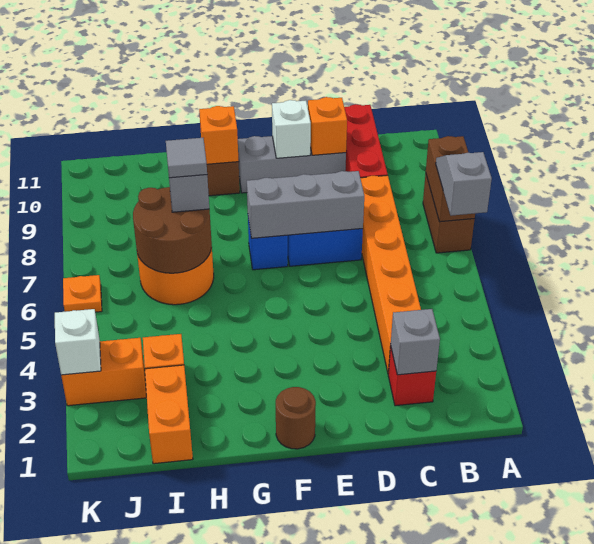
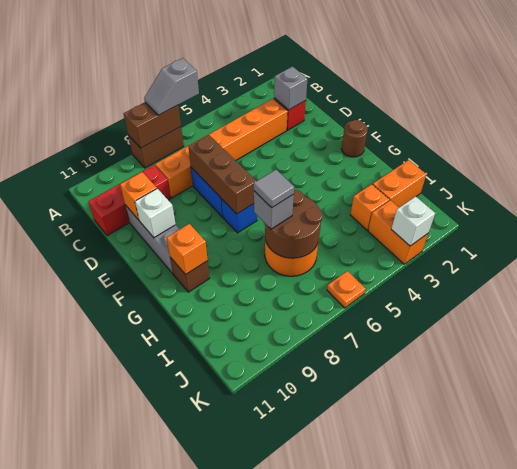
grey brick D7:F7 level 2 -> brown brick D7:F7 level 2

